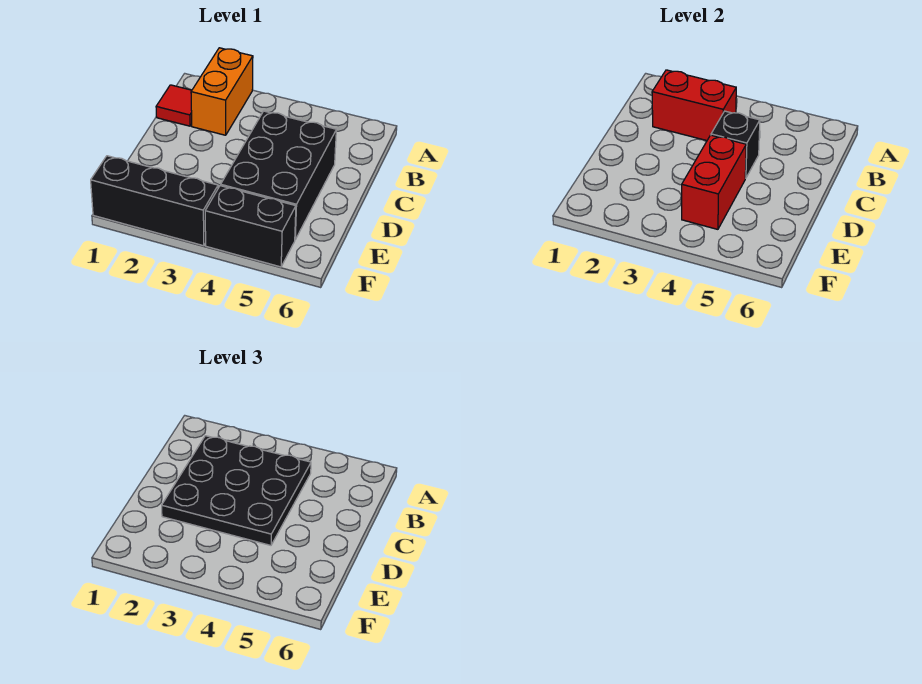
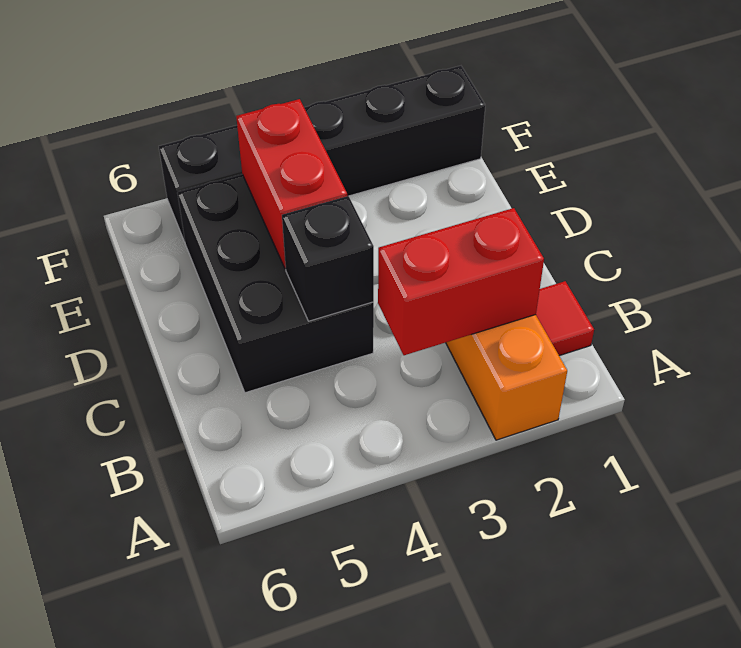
black plate B2:D4 level 3 -> none

